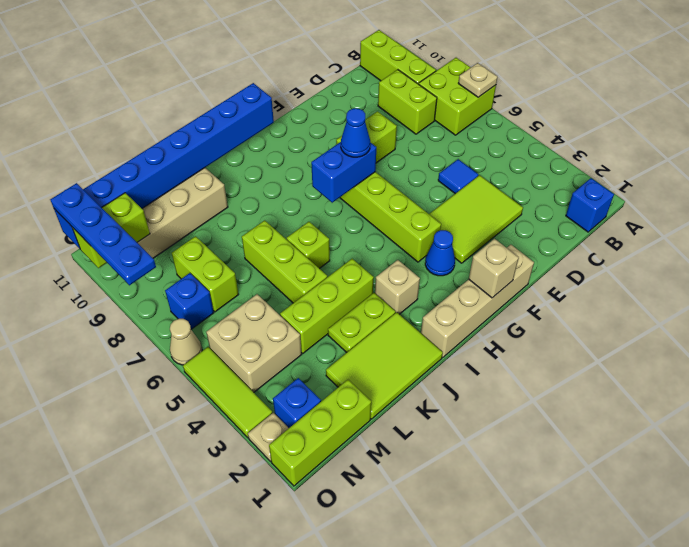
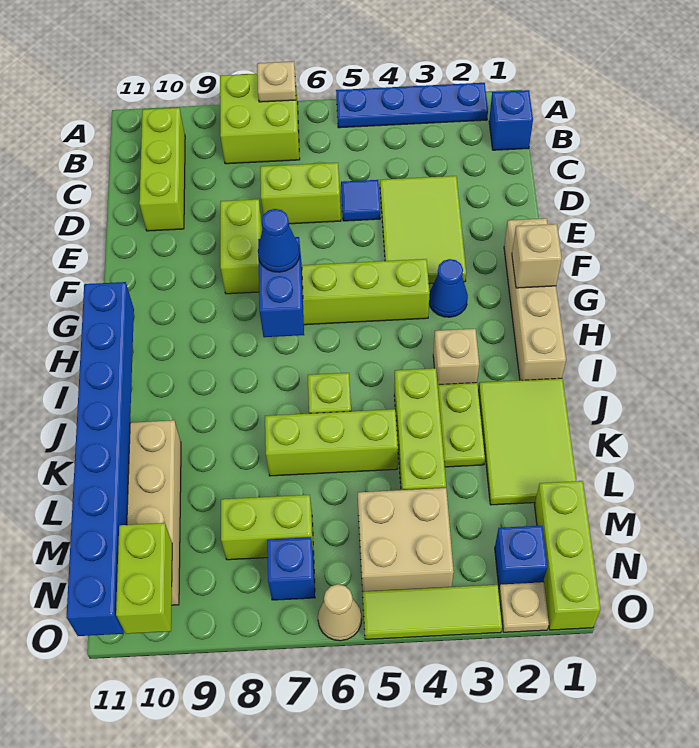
lime brick B9:B11 level 1 -> lime brick B10:D10 level 1
lime brick C8:C9 level 1 -> lime brick D6:D7 level 1
blue plate O8:O11 level 3 -> blue plate A2:A5 level 1

